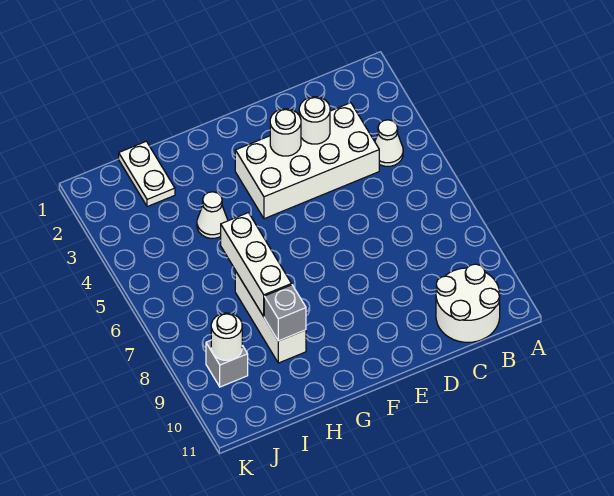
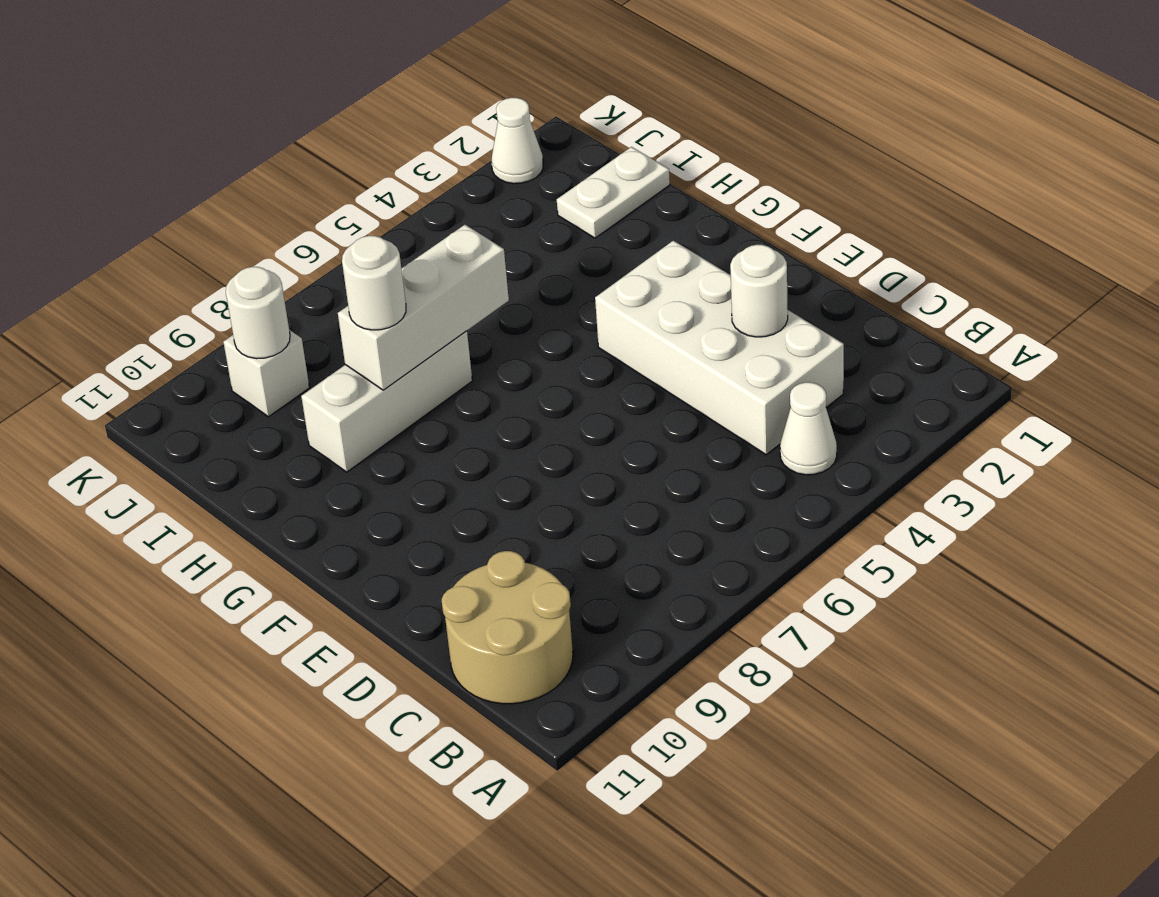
white round brick B10:C11 level 1 -> tan round brick B10:C11 level 1
white round brick E3 level 2 -> white round brick H8 level 3
white cone H4 level 1 -> white cone K2 level 1
grey brick H9 level 2 -> none
grey brick J9 level 1 -> white brick J9 level 1

